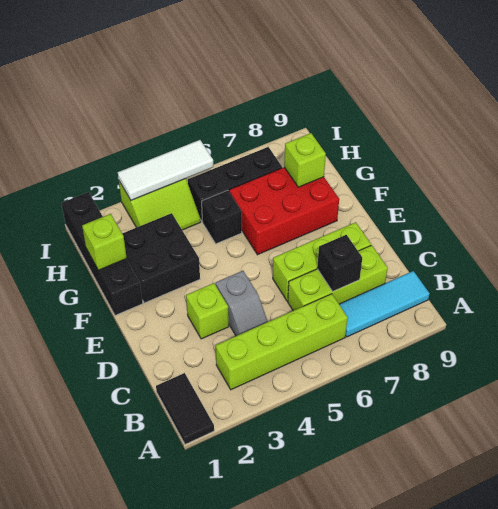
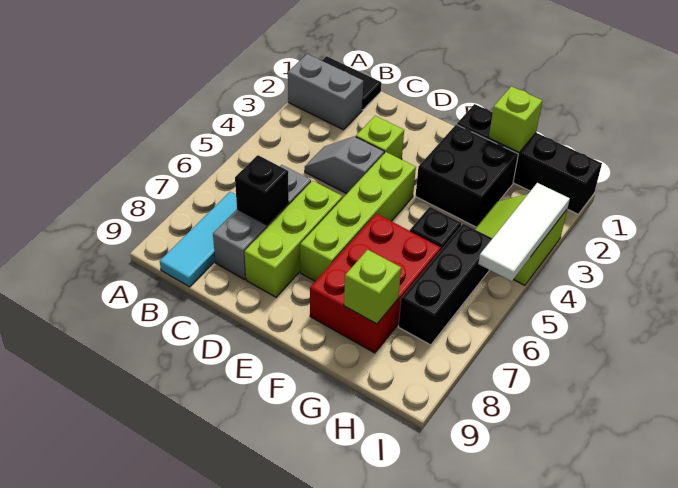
none -> grey brick A2:B2 level 1
lime brick B3:B6 level 1 -> lime brick E4:E7 level 1
lime brick C6:C8 level 1 -> grey brick C6:C8 level 1

